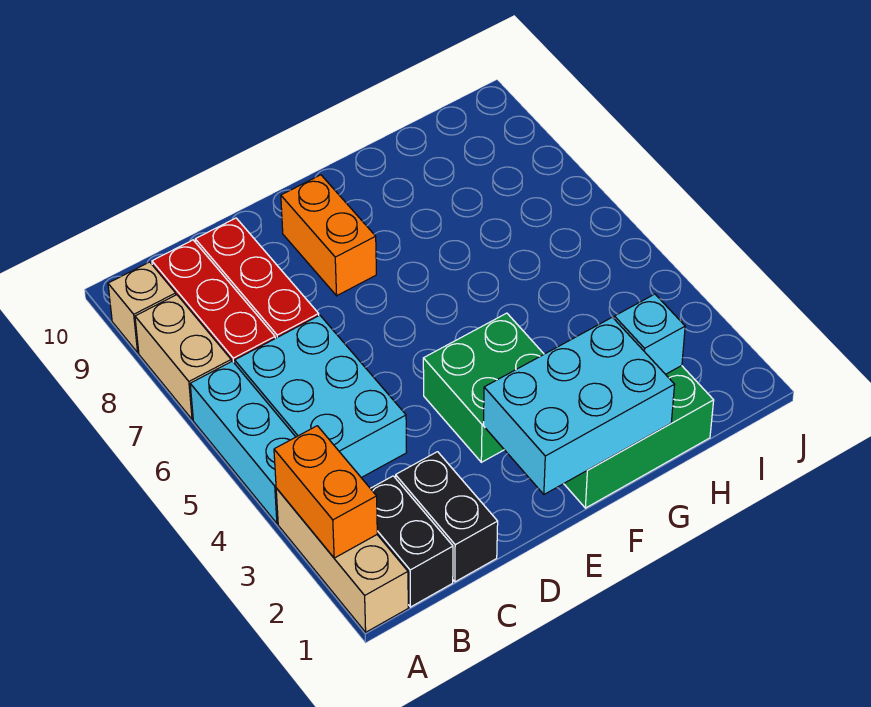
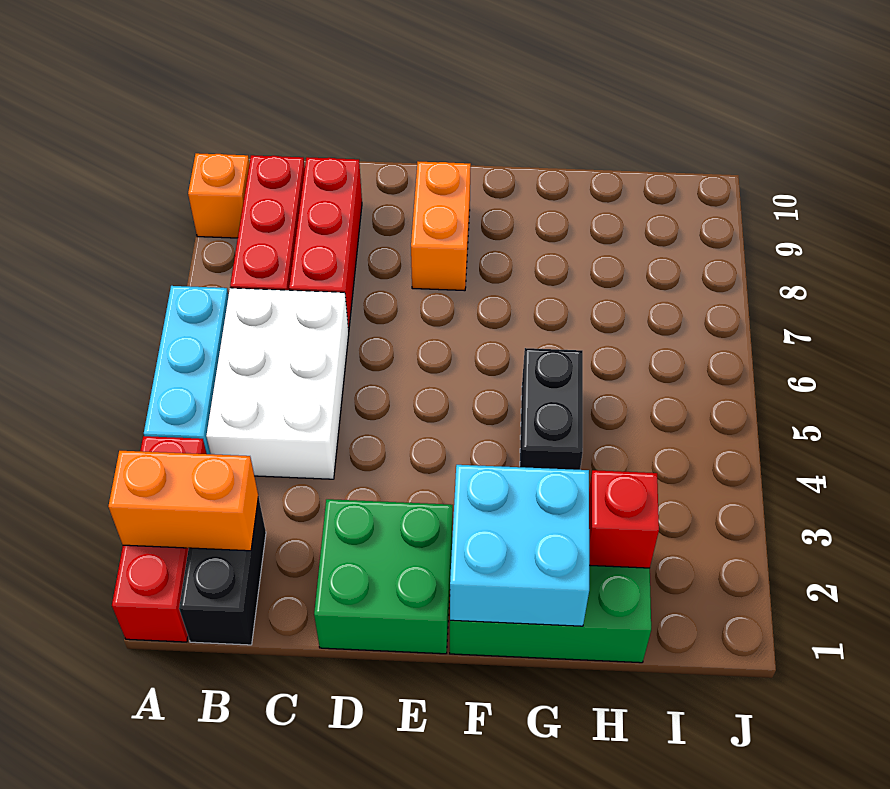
tan brick A1:A3 level 1 -> red brick A1:A3 level 1
orange brick A2:A3 level 2 -> orange brick A2:B2 level 2
tan brick A7:A8 level 1 -> none
tan brick A9 level 1 -> orange brick A9 level 1
cyan brick B4:C6 level 1 -> white brick B4:C6 level 1
black brick C1:C2 level 1 -> black brick G4:G5 level 1
cyan brick E1:G2 level 2 -> cyan brick F1:G2 level 2
green brick E3:F4 level 1 -> green brick D1:E2 level 1
cyan brick H2 level 2 -> red brick H2 level 2

